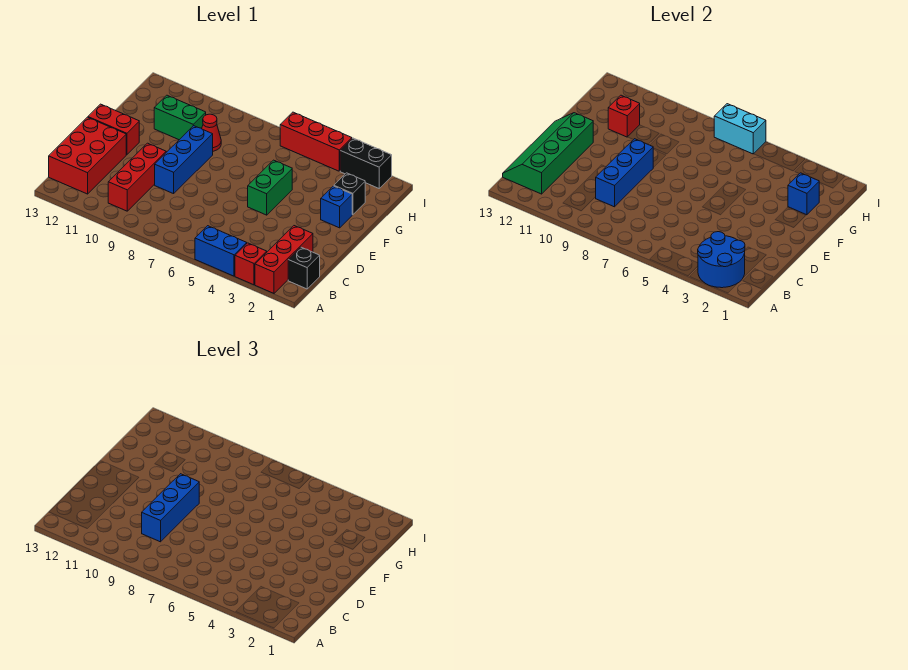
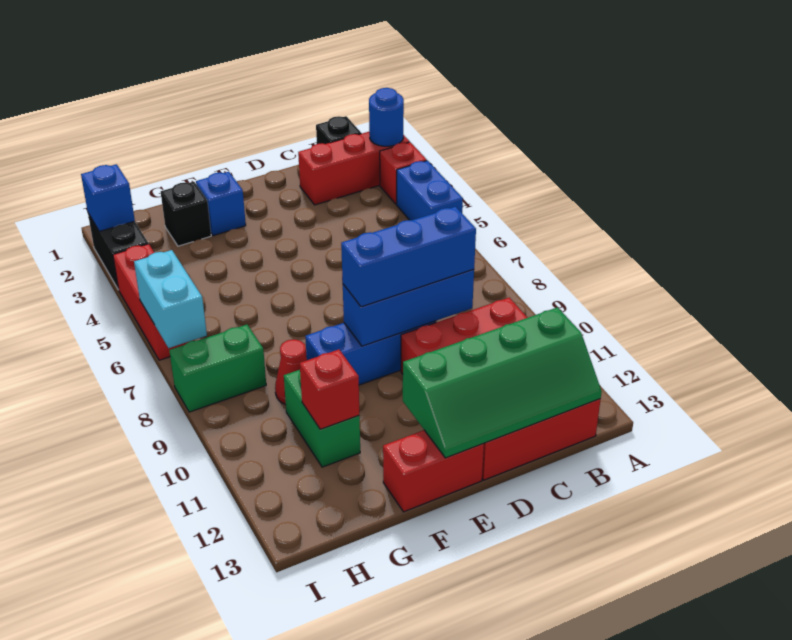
blue round brick A2:B3 level 2 -> blue round brick A2 level 2
green brick E5:F5 level 1 -> green brick H8:I8 level 1
red brick E12:E13 level 1 -> red brick E13:F13 level 1
blue brick G2 level 2 -> blue brick I2 level 2

